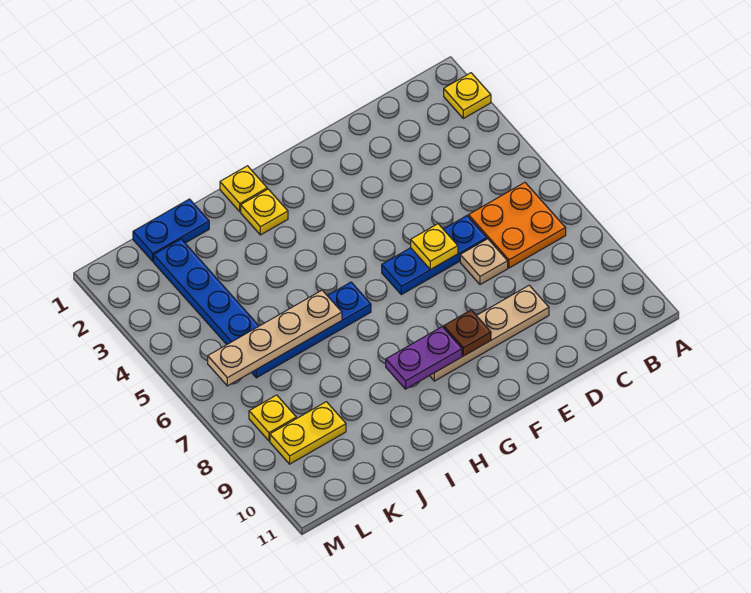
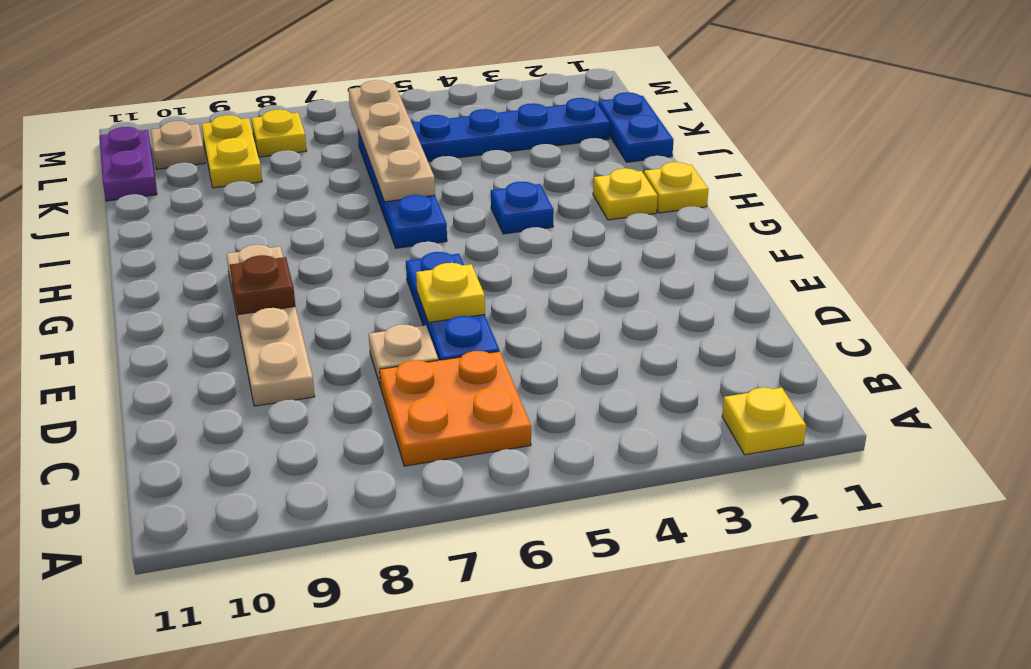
purple plate G9:H9 level 2 -> purple plate K11:L11 level 1
none -> blue plate H4 level 1
none -> tan plate L10 level 1

